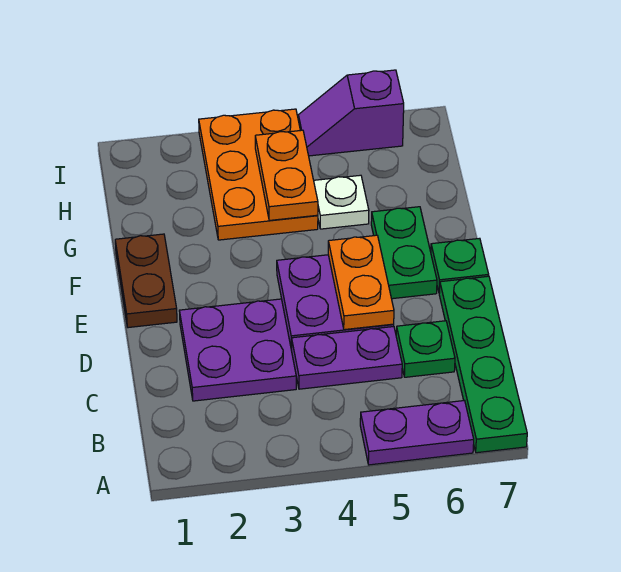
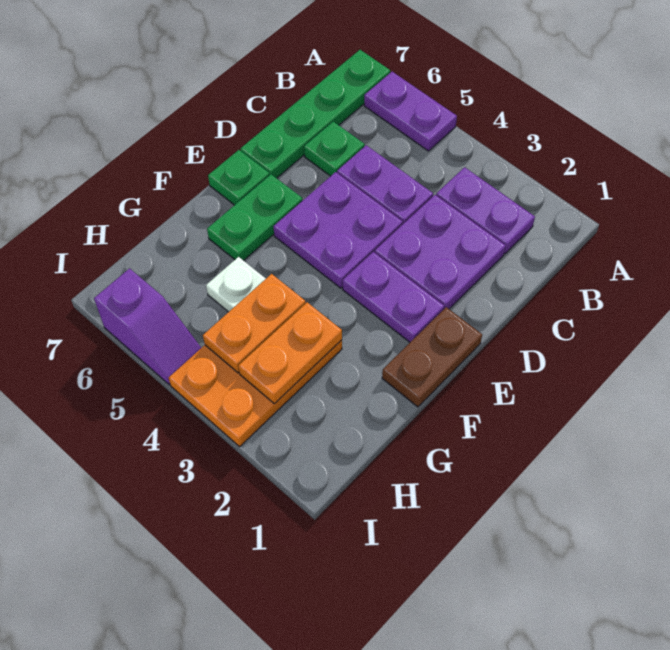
none -> purple plate B2:B3 level 1
orange plate D5:E5 level 2 -> orange plate G3:H3 level 2
none -> purple plate E2:E3 level 1

